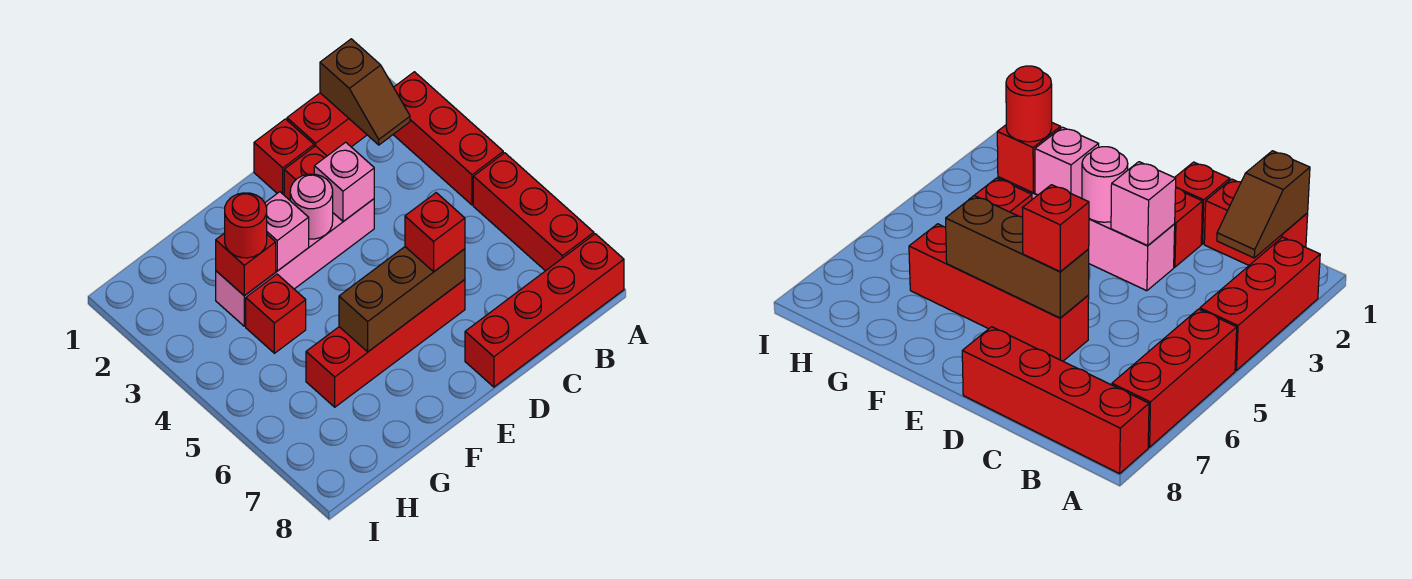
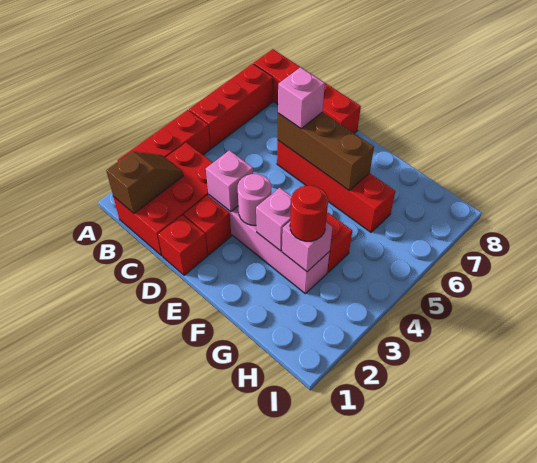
red brick B1:C1 level 1 -> red brick B1:C3 level 1
red brick D6 level 3 -> pink brick D6 level 3
red brick G3 level 2 -> pink brick G3 level 2

